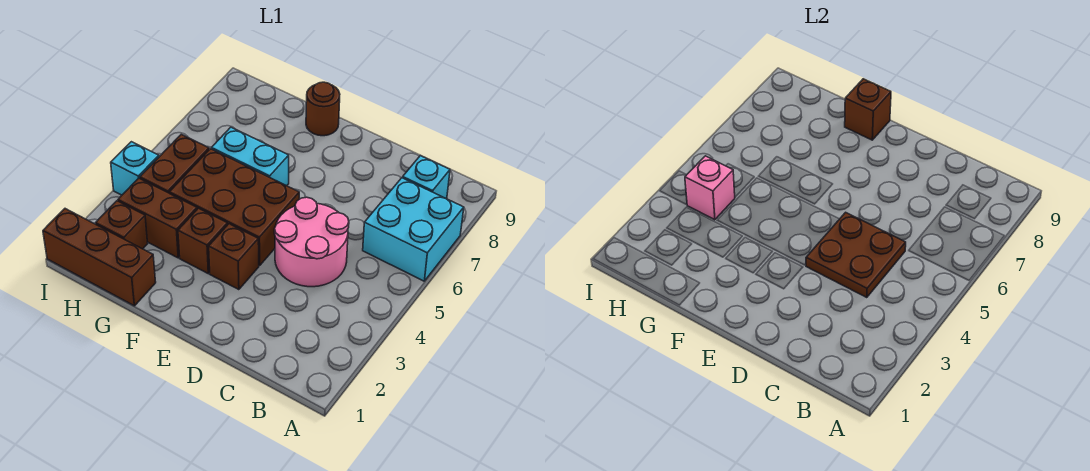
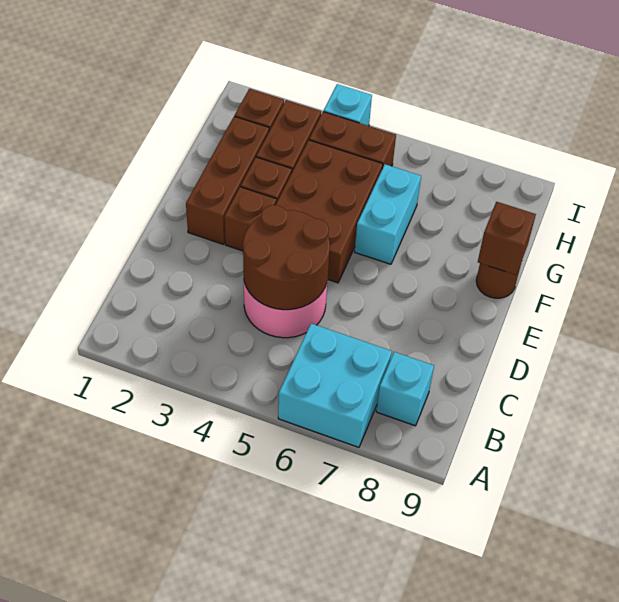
brown plate C4:D5 level 2 -> brown round brick C4:D5 level 2
brown brick G1:I1 level 1 -> brown brick E2:G2 level 1
pink brick H4 level 2 -> none

